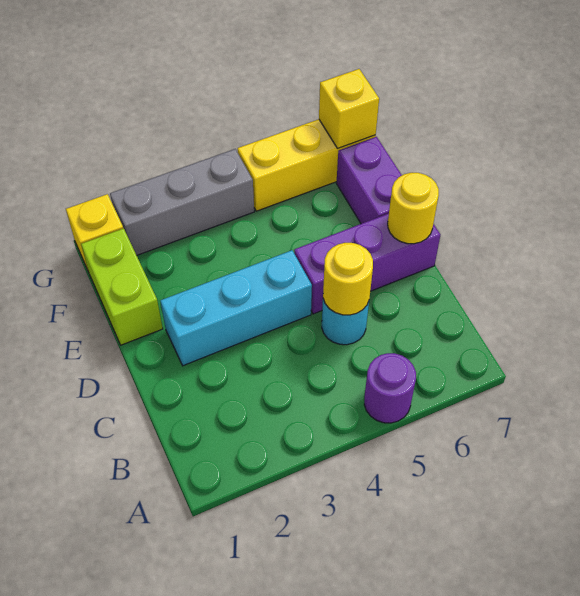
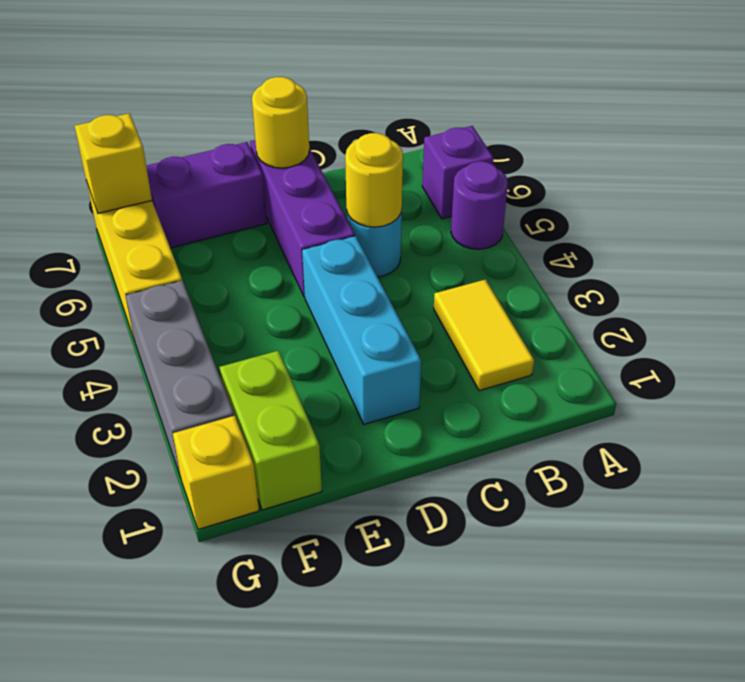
none -> purple brick A6 level 1
none -> yellow tile B2:B3 level 1
lime brick E1:F1 level 1 -> lime brick F1:F2 level 1

